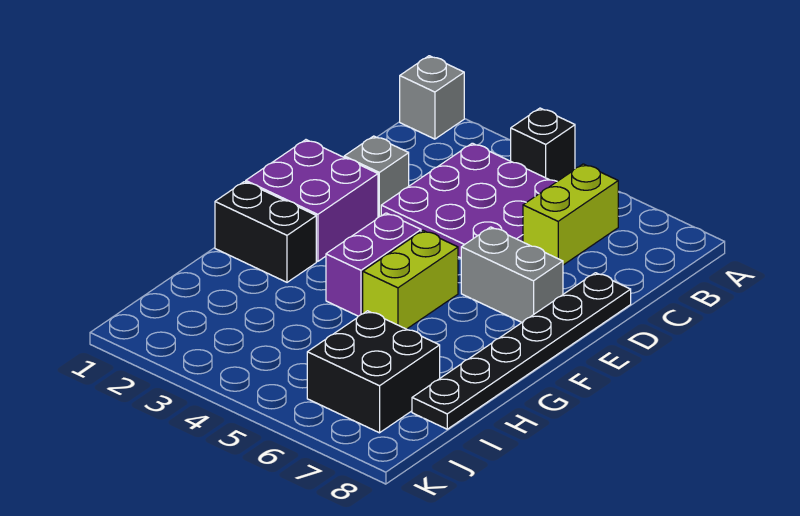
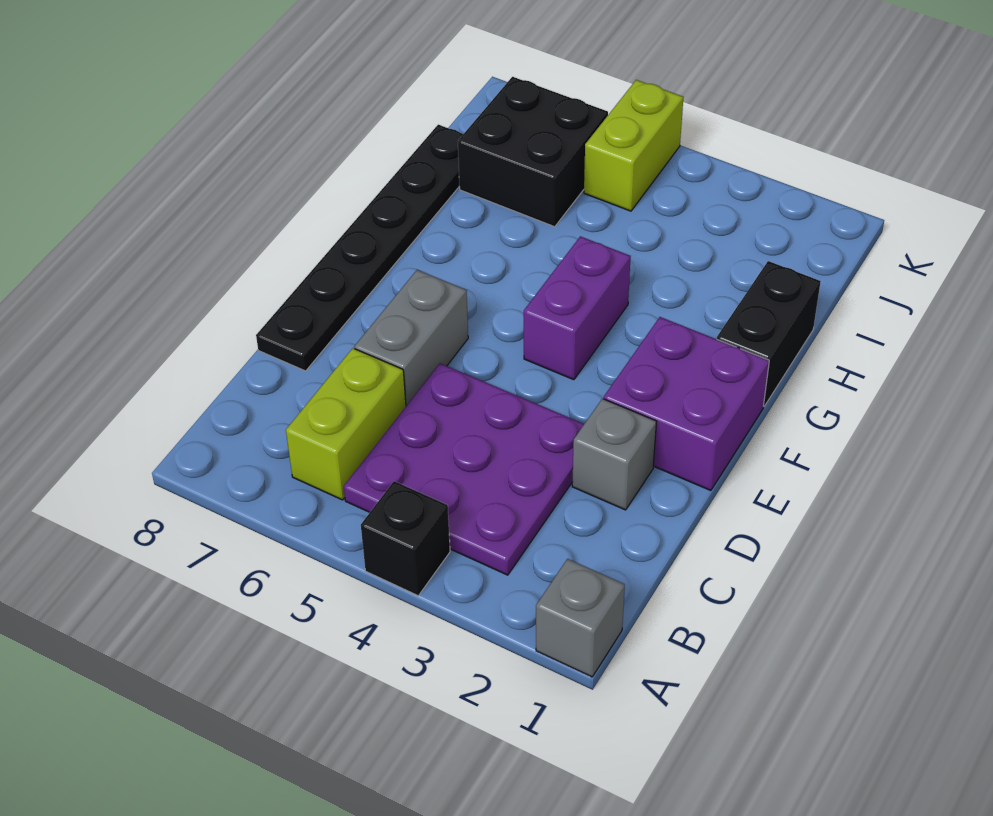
grey brick E6:E7 level 1 -> grey brick D6:E6 level 1
lime brick F5:G5 level 1 -> lime brick J5:K5 level 1
black brick G1:G2 level 1 -> black brick G1:H1 level 1

